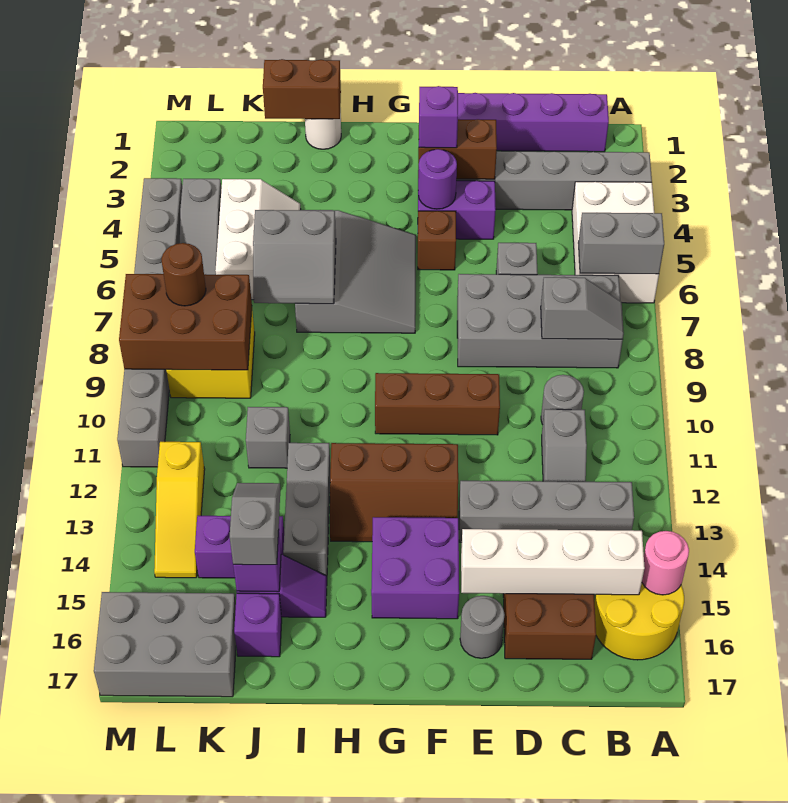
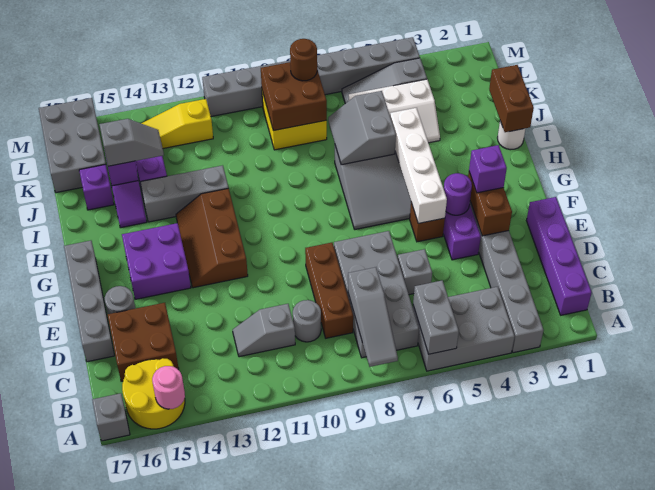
white brick A4:B6 level 1 -> grey brick A4:B6 level 1
grey slope B8:C8 level 2 top C -> grey slope A8:C8 level 2 top C
grey brick B13:E13 level 1 -> grey brick D17:G17 level 1
white brick B15:E15 level 2 -> white brick F5:I5 level 2
brown brick E10:G10 level 1 -> brown brick C9:E9 level 1
grey brick J11 level 1 -> grey brick A17 level 1
brown brick K8:M9 level 2 -> brown brick K8:L9 level 2

